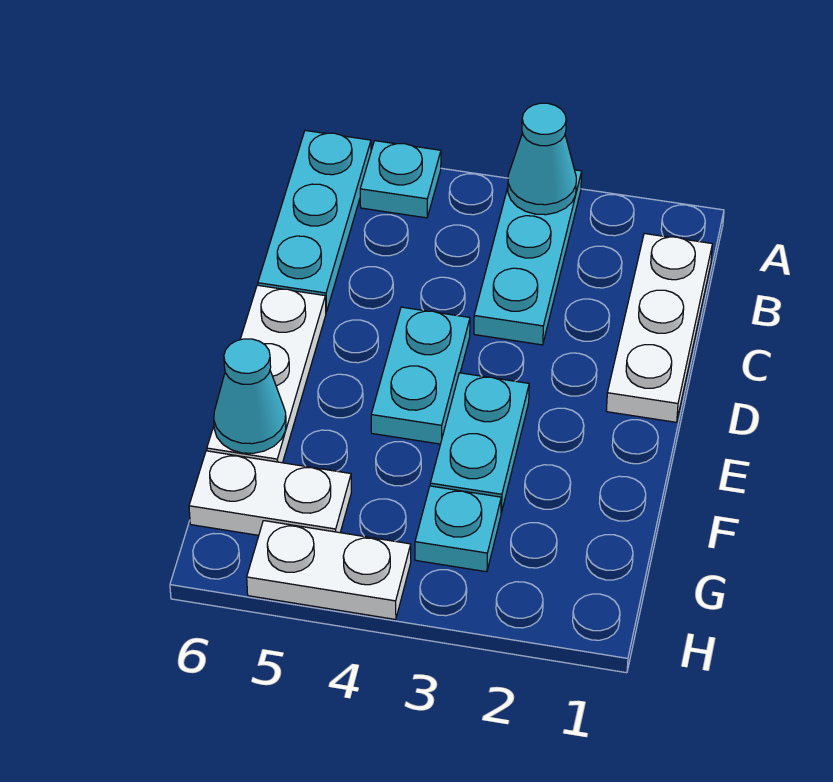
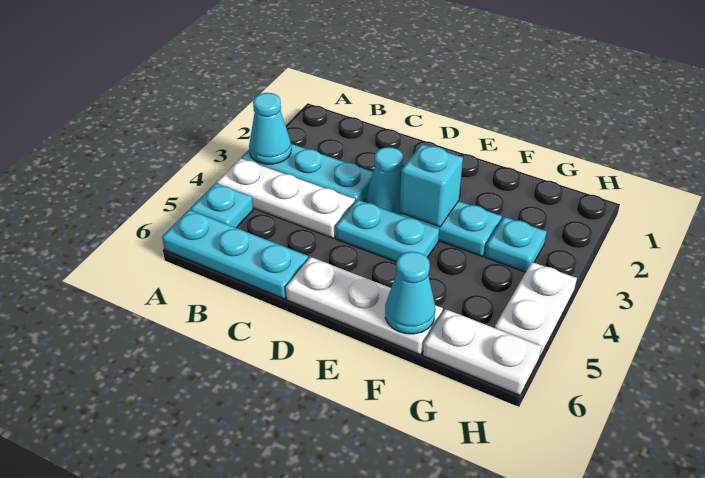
white plate B1:D1 level 1 -> white plate A4:C4 level 1
none -> cyan cone D3 level 1
none -> cyan brick E3 level 2
white plate G5:G6 level 1 -> white plate G6:H6 level 1

